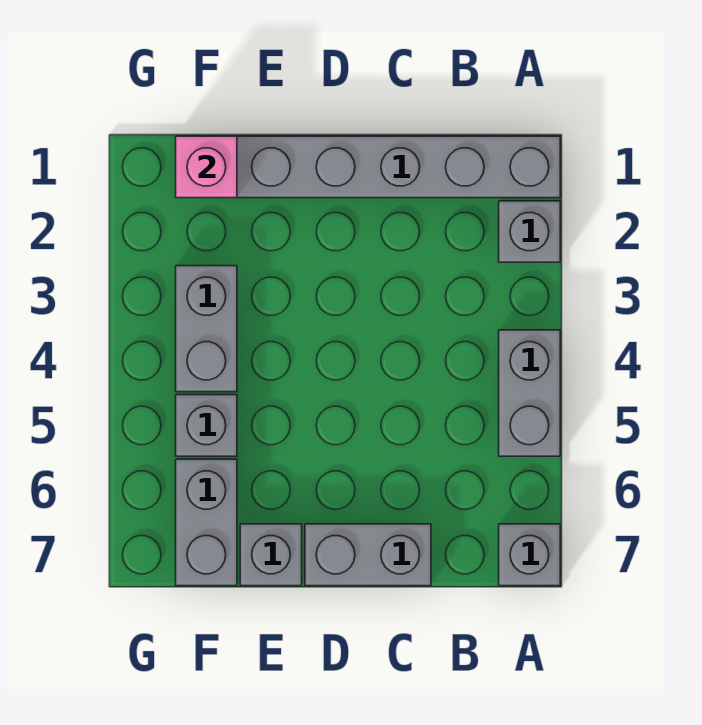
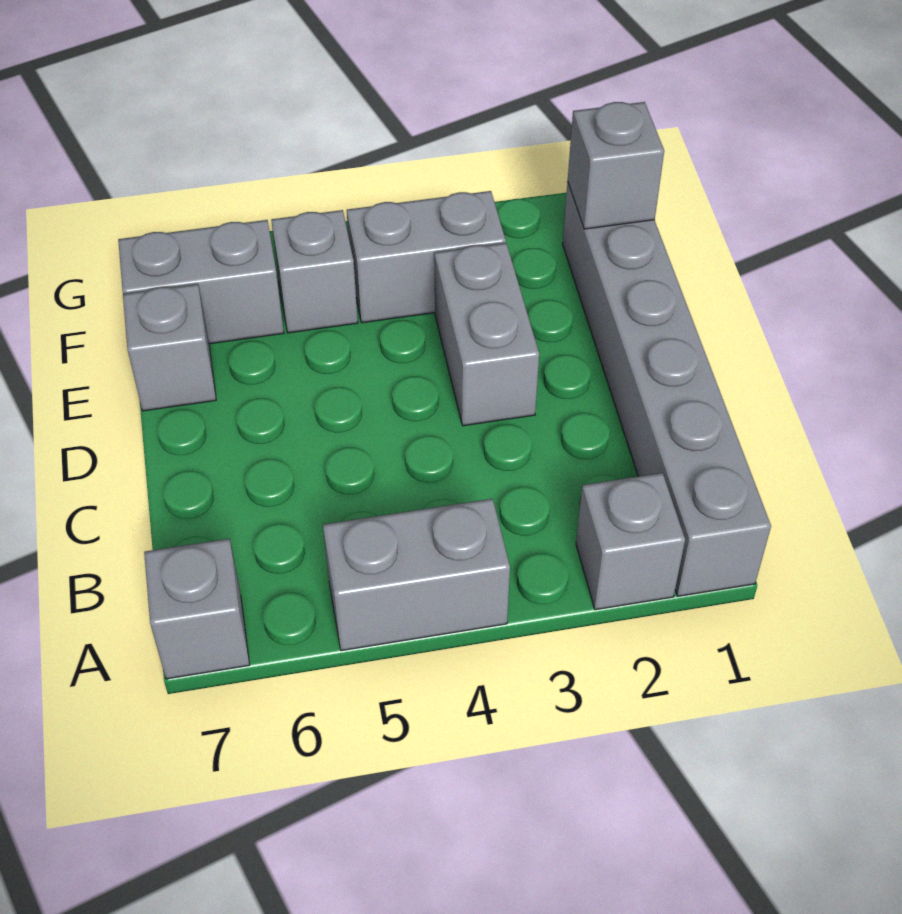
grey brick C7:D7 level 1 -> grey brick D3:E3 level 1
pink brick F1 level 2 -> grey brick F1 level 2

